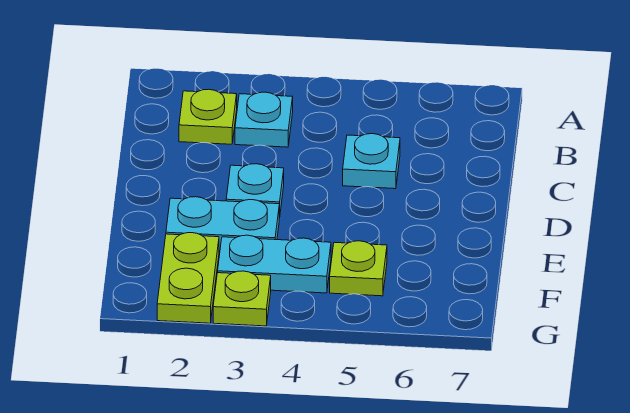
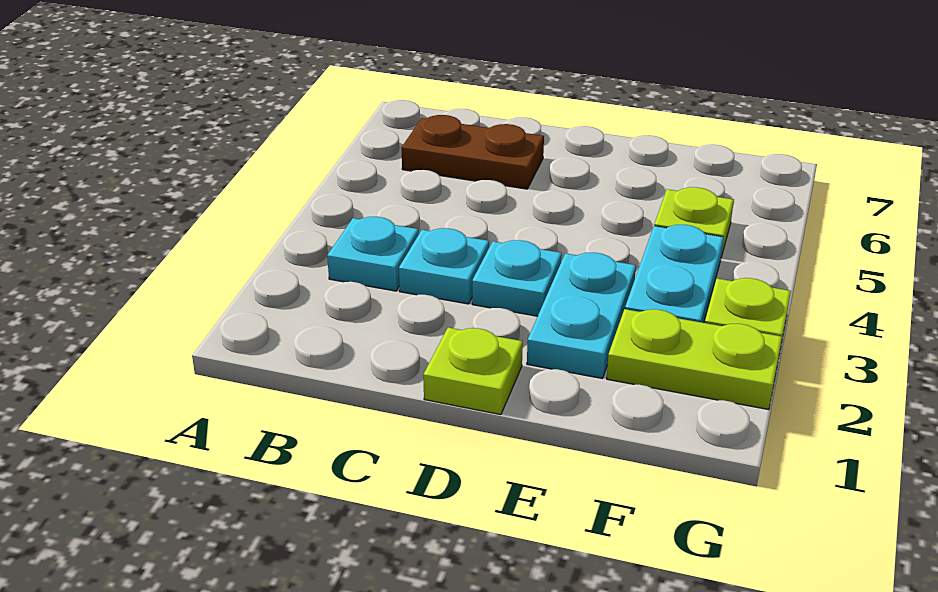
lime plate B2 level 1 -> lime plate D1 level 1
none -> brown plate B6:C6 level 1
cyan plate C5 level 1 -> cyan plate C3 level 1

